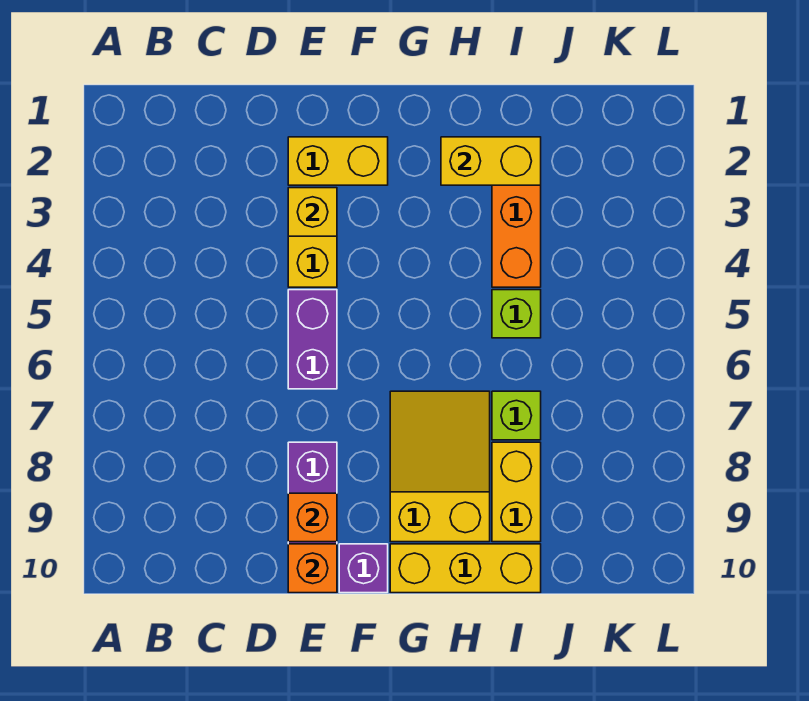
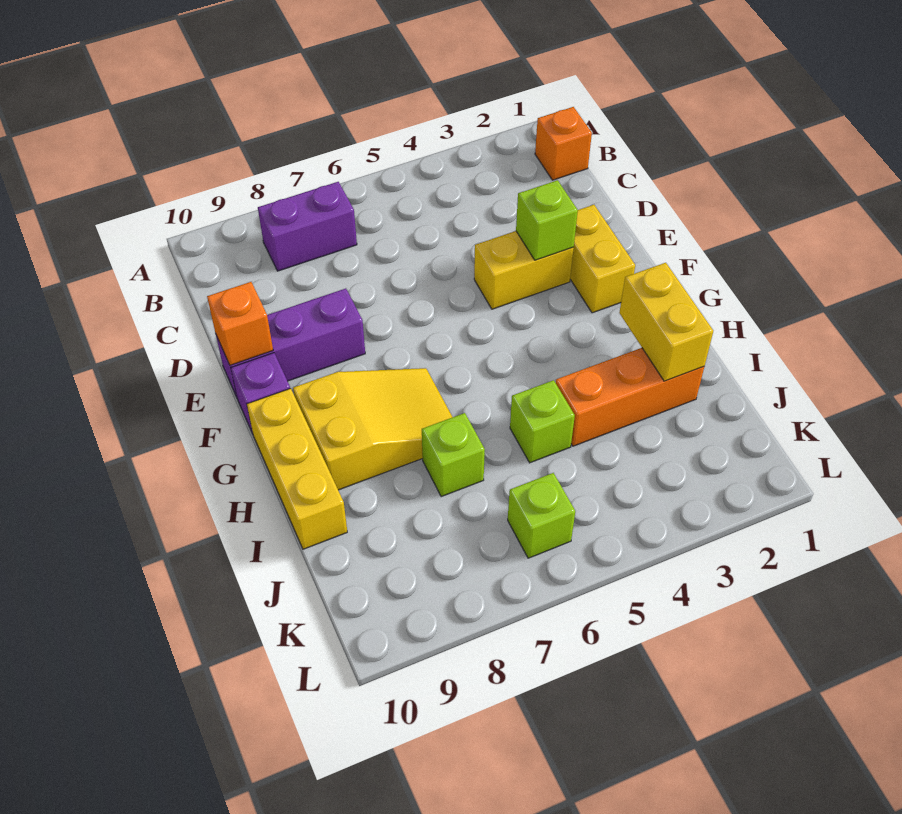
yellow brick E3 level 2 -> lime brick E3 level 2
purple brick E5:E6 level 1 -> purple brick B7:B8 level 1
orange brick E9 level 2 -> orange brick B1 level 1
yellow brick I8:I9 level 1 -> none
none -> lime brick K6 level 1

